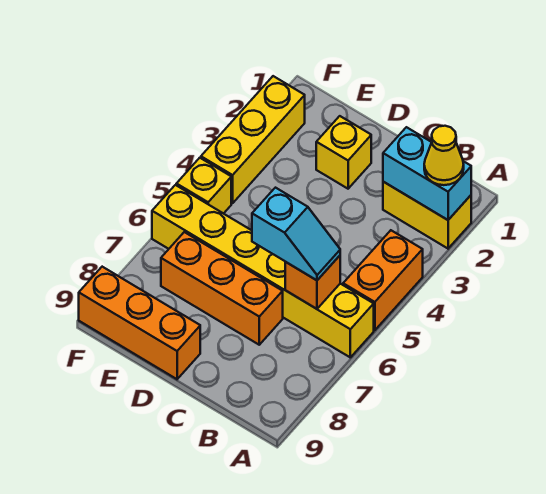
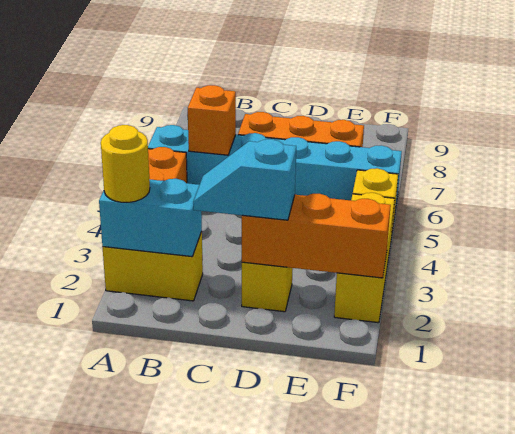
yellow cone A2 level 3 -> yellow round brick A2 level 3
yellow brick A6:F6 level 1 -> cyan brick A6:F6 level 1
cyan slope B6:C6 level 3 top C -> cyan slope C2:D2 level 3 top D
orange brick D9:F9 level 1 -> orange brick D2:F2 level 2

